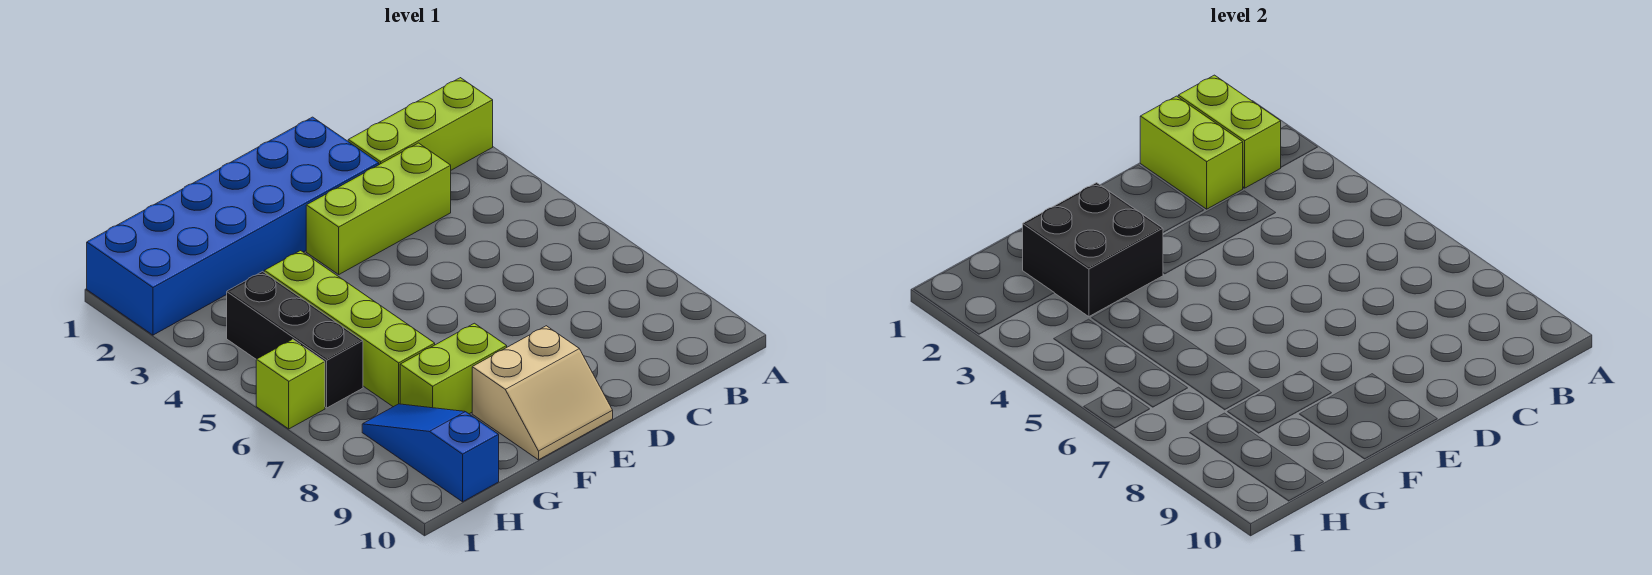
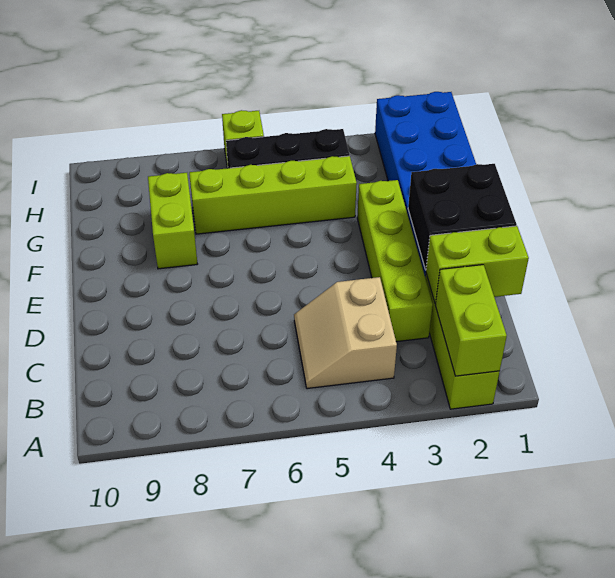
lime brick B1:B2 level 2 -> lime brick A2:B2 level 2
lime brick C3:E3 level 1 -> lime brick C3:F3 level 1
tan slope E9:F10 level 1 top 9 -> tan slope B4:C5 level 1 top 4
black brick F2:G3 level 2 -> black brick D1:E2 level 2
blue slope H8:H10 level 1 top 10 -> none

